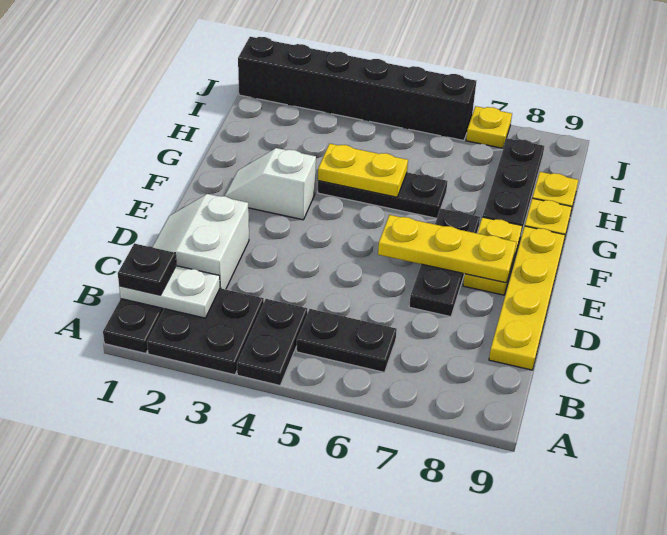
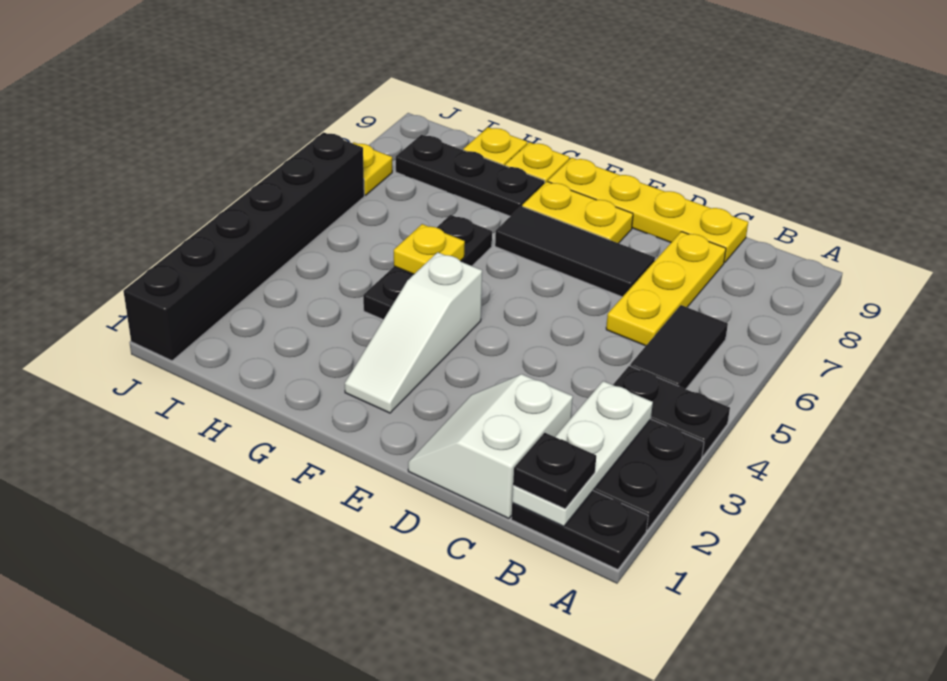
white plate B1:B2 level 2 -> white plate B1:B3 level 2
black plate B5:B6 level 1 -> black tile B5:B6 level 1
white slope C1:D2 level 1 top 2 -> white slope C1:D2 level 1 top C
black plate D7:F7 level 1 -> black tile D7:F7 level 1
yellow plate E6:E8 level 2 -> yellow plate C6:C8 level 1
white slope F2:F3 level 1 top 3 -> white slope F2:F4 level 1 top 4
yellow plate G4:G5 level 2 -> yellow plate G5 level 2

